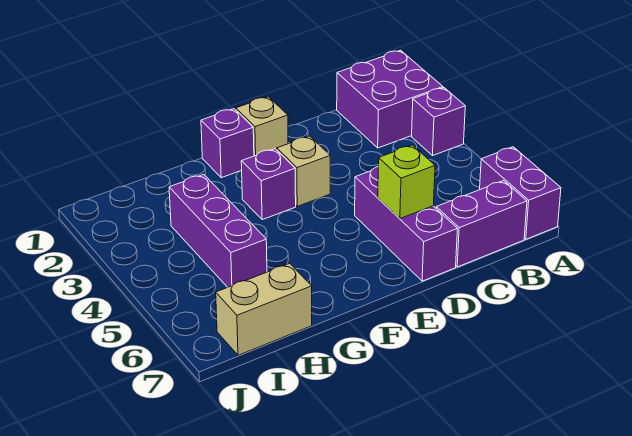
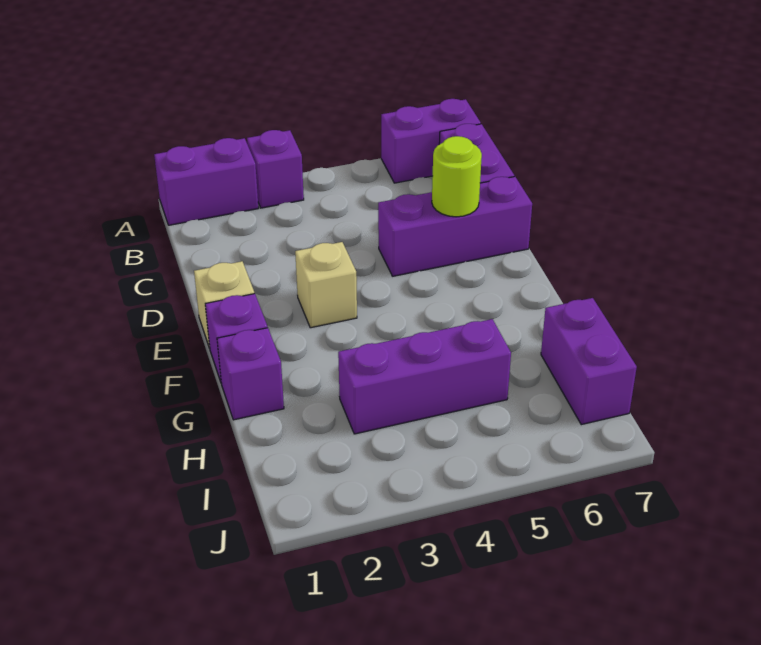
purple brick A1:B2 level 1 -> purple brick A1:A2 level 1
lime brick D6 level 2 -> lime round brick D6 level 2
purple brick F3 level 1 -> purple brick G1 level 1
tan brick H7:I7 level 1 -> purple brick H7:I7 level 1

